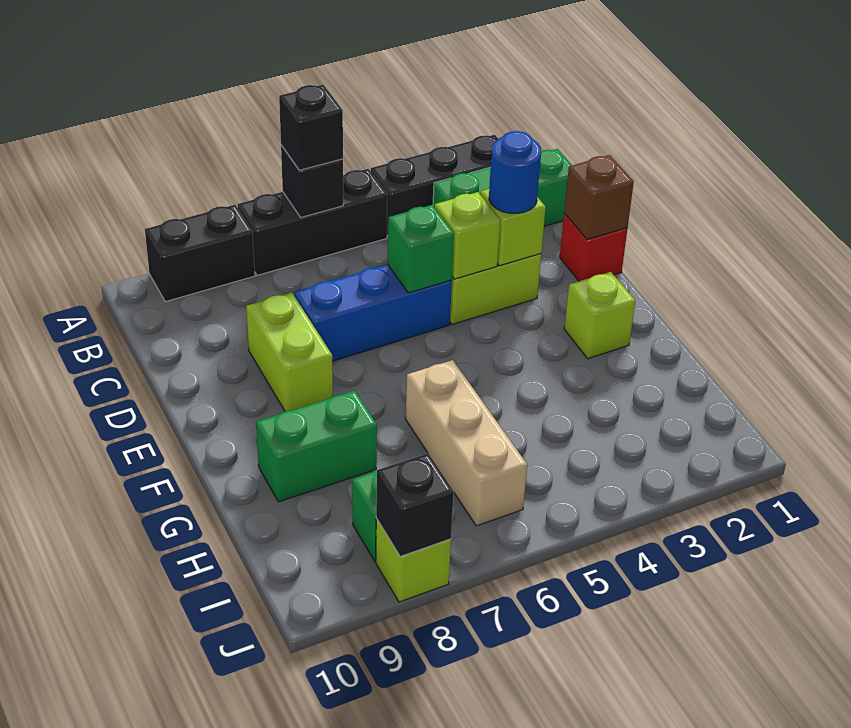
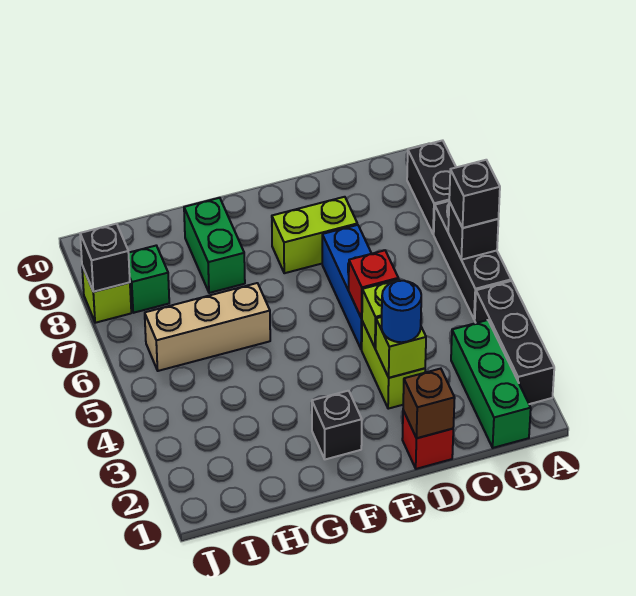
green brick D5 level 2 -> red brick D5 level 2
lime brick F2 level 1 -> black brick F2 level 1

